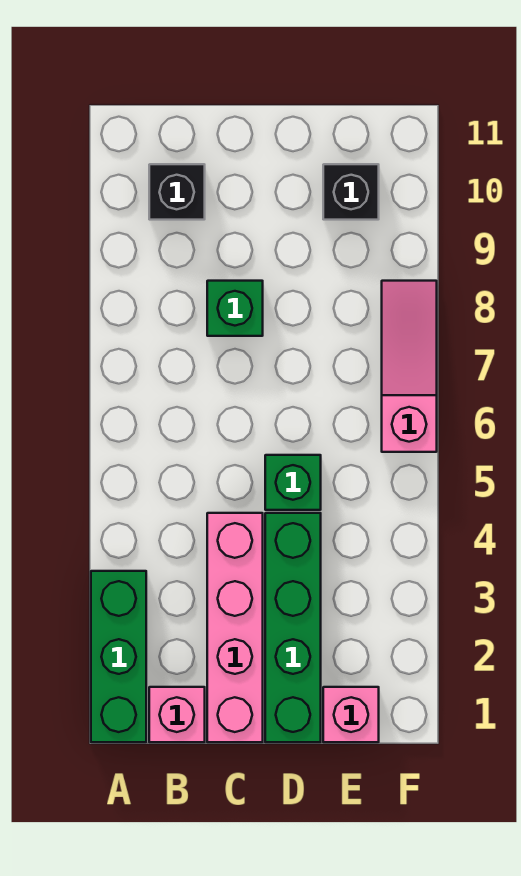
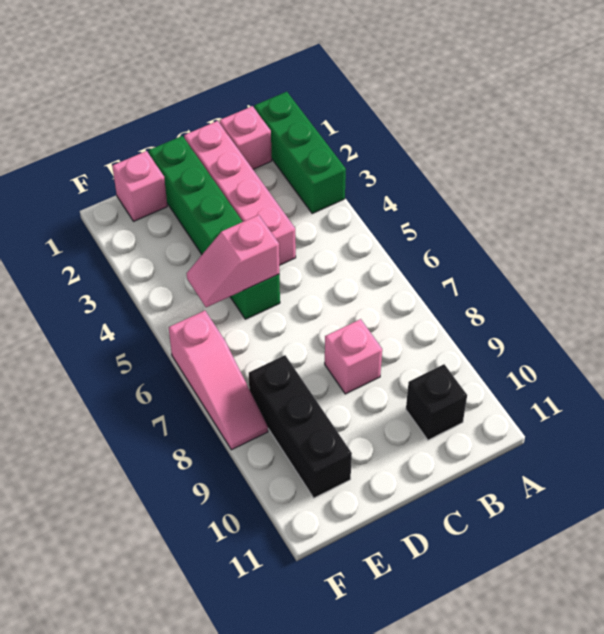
green brick C8 level 1 -> pink brick C8 level 1
none -> pink slope D5:E5 level 2 top D
black brick E10 level 1 -> black brick E8:E10 level 1

